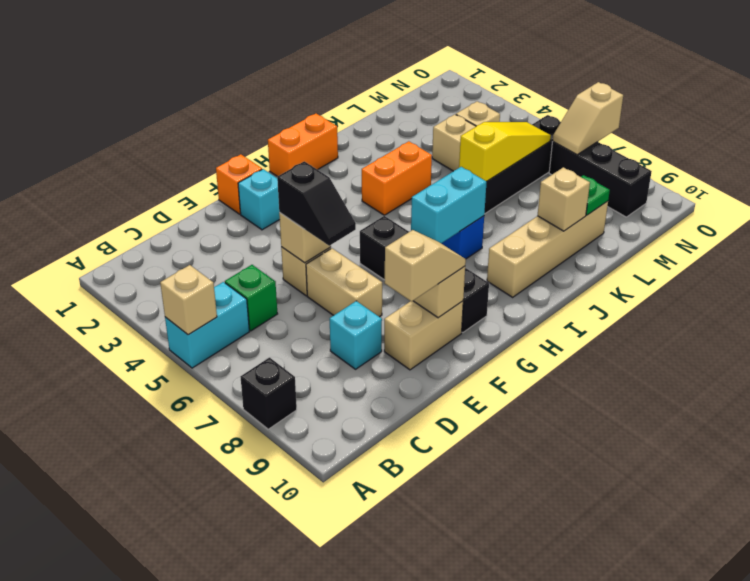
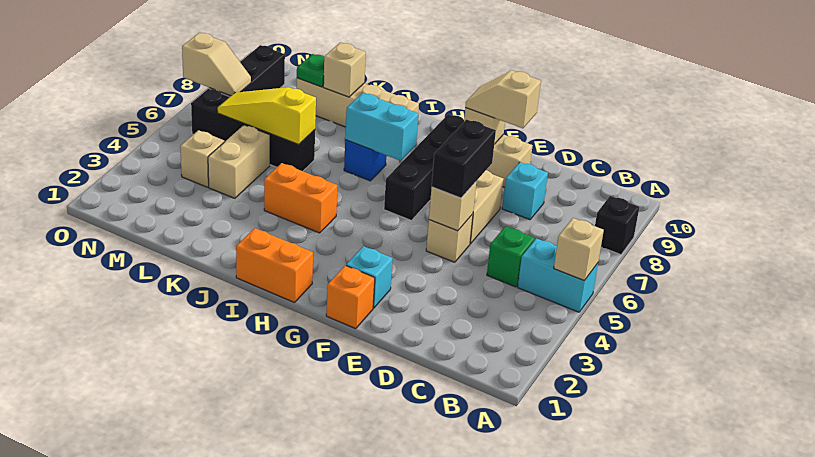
black slope E5:E6 level 3 top 5 -> black brick E5:E6 level 3

